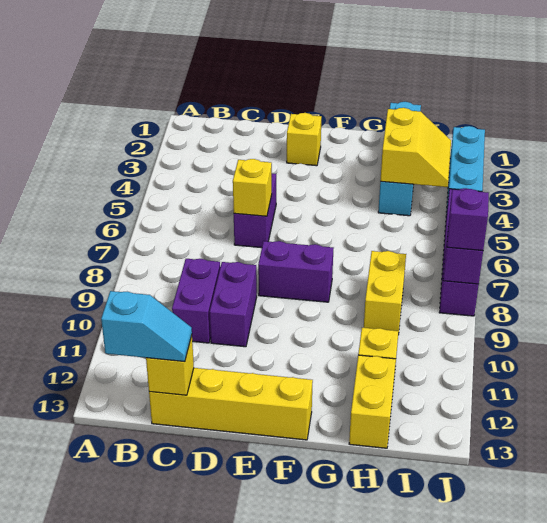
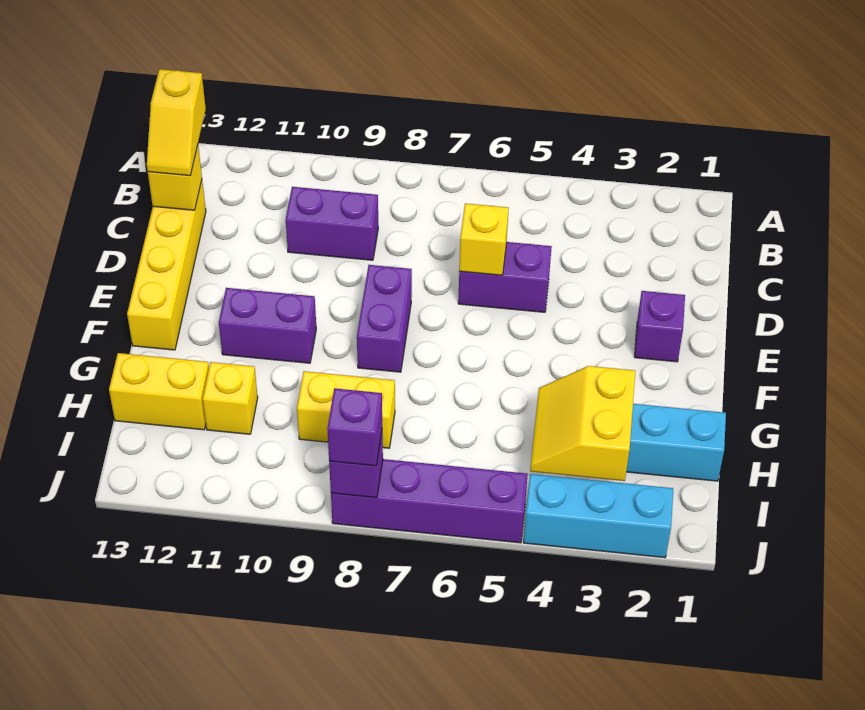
cyan slope B13:C13 level 3 top B -> yellow slope B13:C13 level 3 top B
purple brick D9:D10 level 1 -> purple brick F10:F11 level 1
yellow brick E2 level 1 -> purple brick E2 level 1
yellow slope H3:I4 level 2 top H -> yellow slope H3:I4 level 2 top 3

